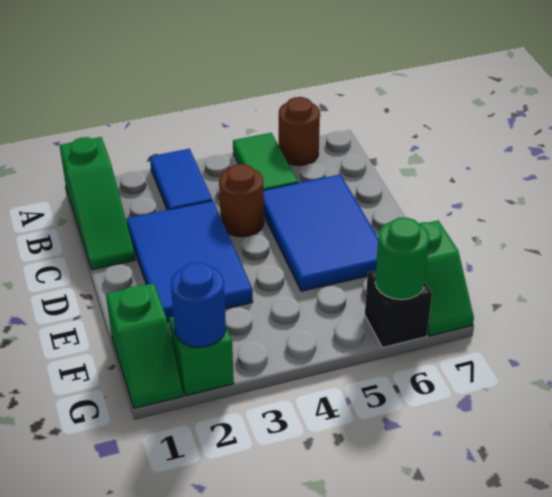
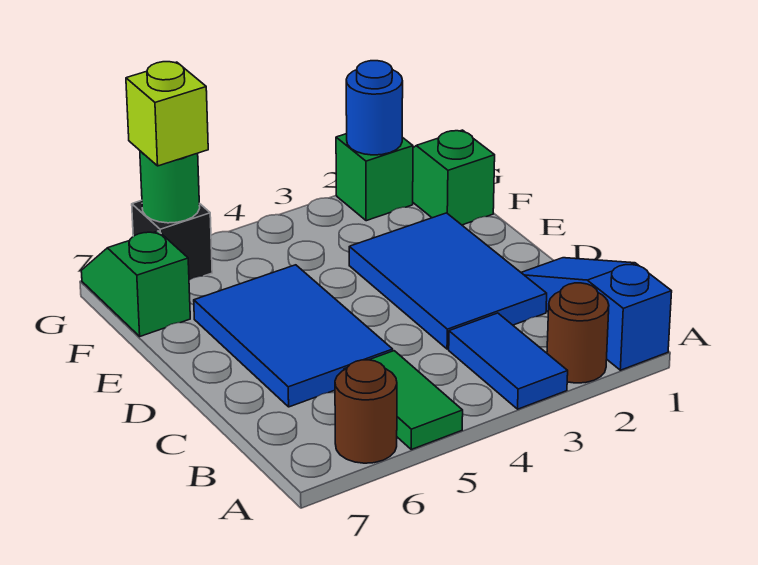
green slope A1:C1 level 1 top A -> blue slope A1:C1 level 1 top A
brown round brick C4 level 1 -> brown round brick A2 level 1
none -> lime brick G6 level 3

